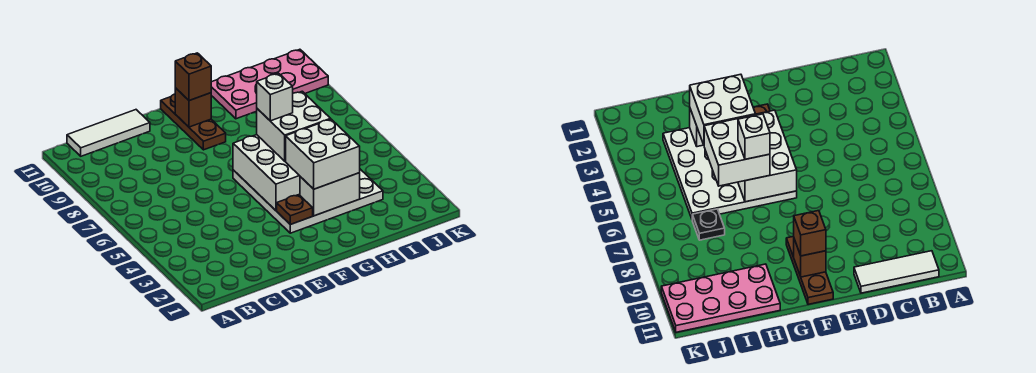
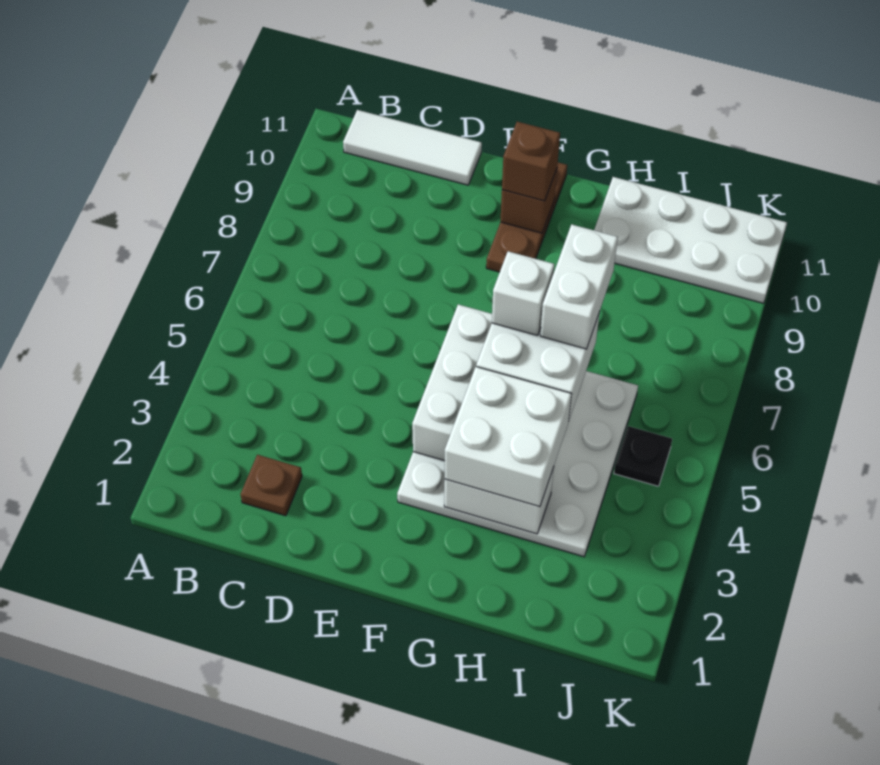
brown plate F3 level 2 -> brown plate C2 level 1
none -> white brick H6:H7 level 4
pink plate H10:K11 level 1 -> white plate H10:K11 level 1
black plate I7 level 1 -> black plate J5 level 1

